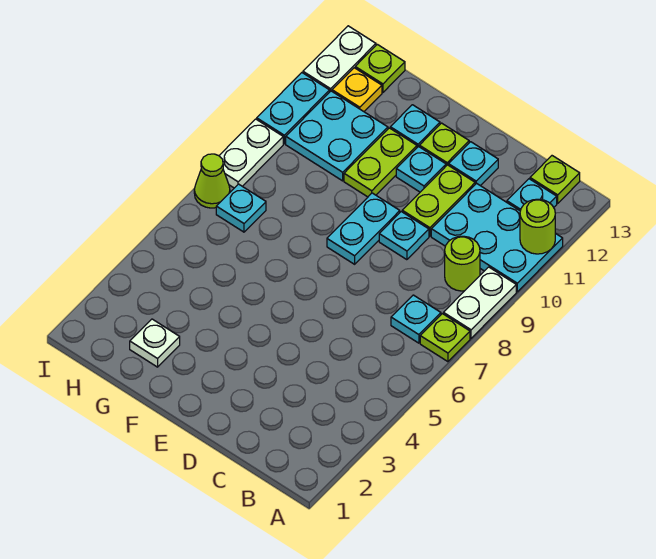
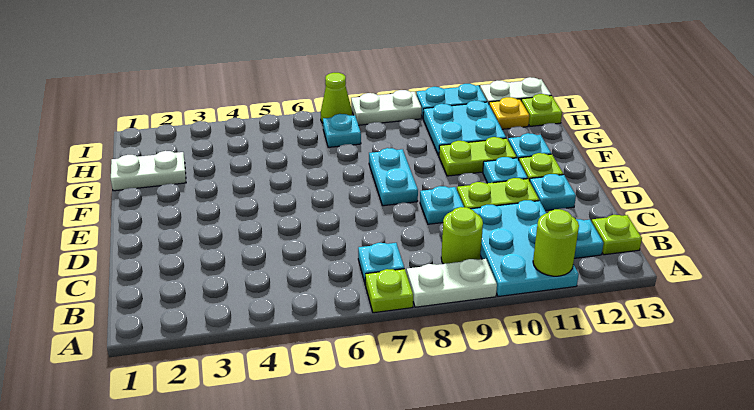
cyan plate E8:E9 level 1 -> cyan plate E8:F8 level 1
white plate G2 level 1 -> white plate G1:G2 level 1

